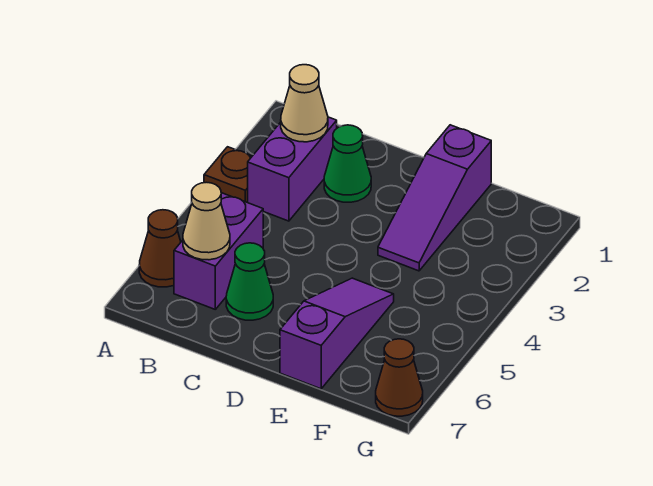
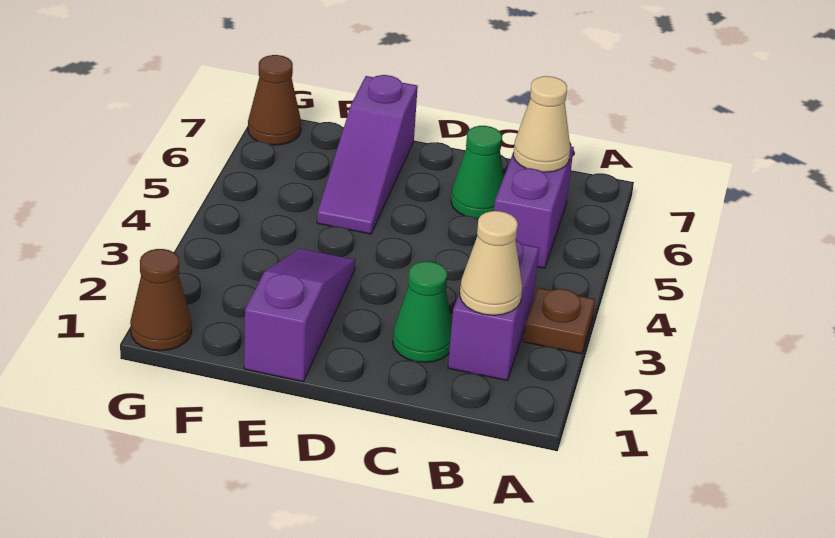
brown cone A6 level 1 -> brown cone G1 level 1

